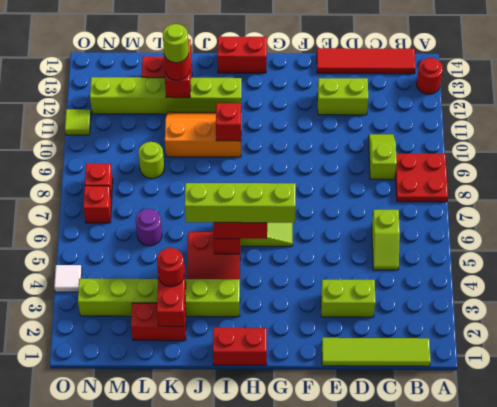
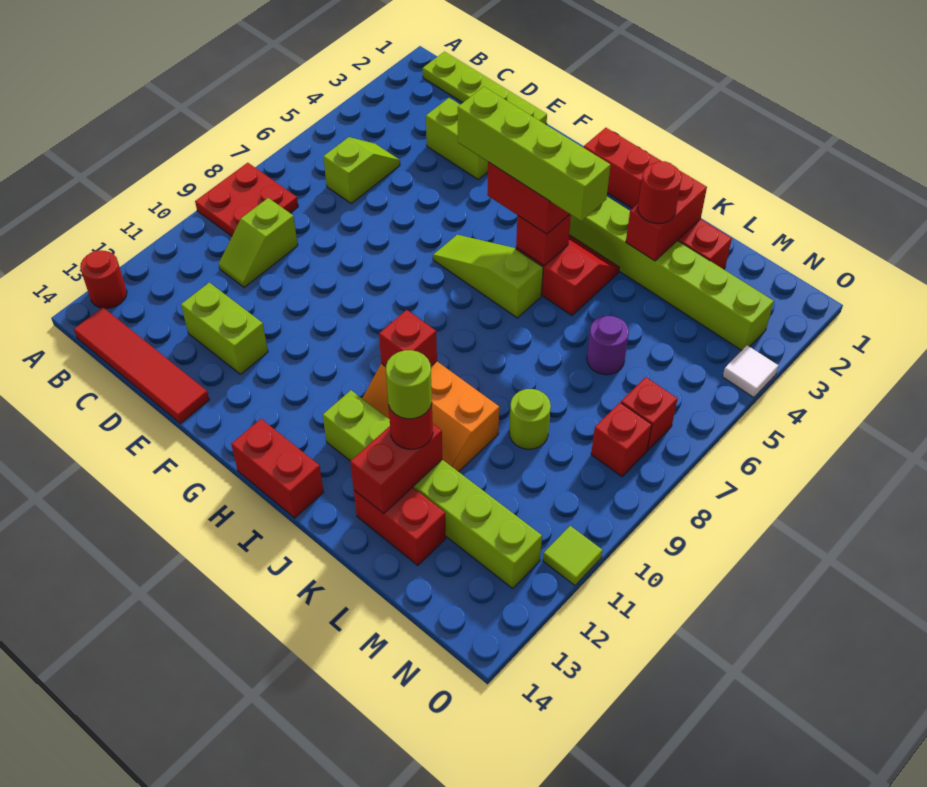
lime tile B1:E1 level 1 -> lime plate B1:E1 level 1

